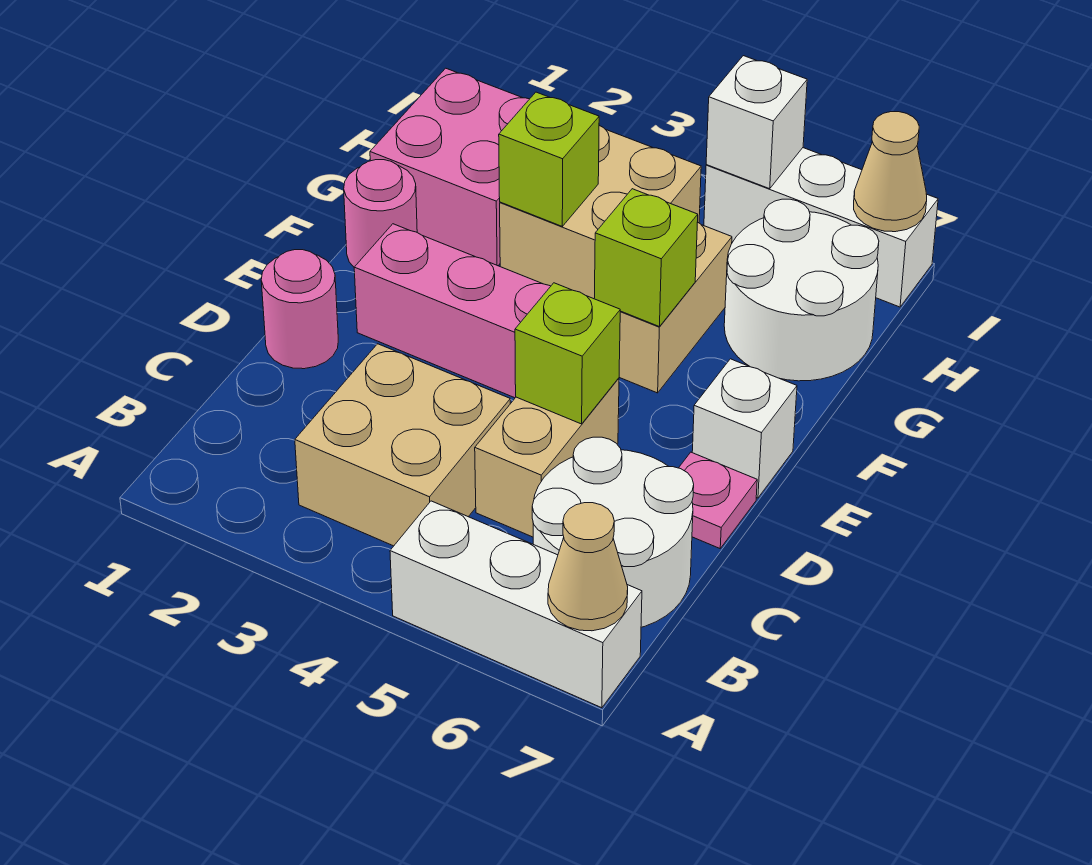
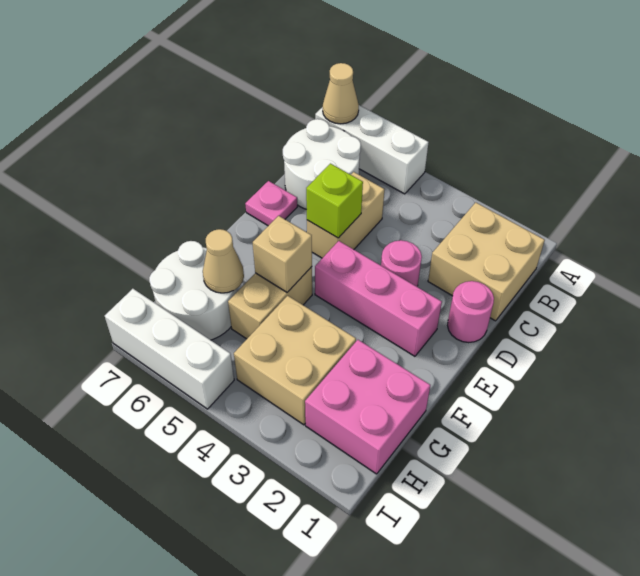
tan brick B3:C4 level 1 -> tan brick B1:C2 level 1
white brick E7 level 1 -> none
pink round brick F1 level 1 -> pink round brick D3 level 1
lime brick F5 level 2 -> tan brick F5 level 2
lime brick G3 level 2 -> none
white brick I5 level 2 -> none
tan cone I7 level 2 -> tan cone G6 level 2

